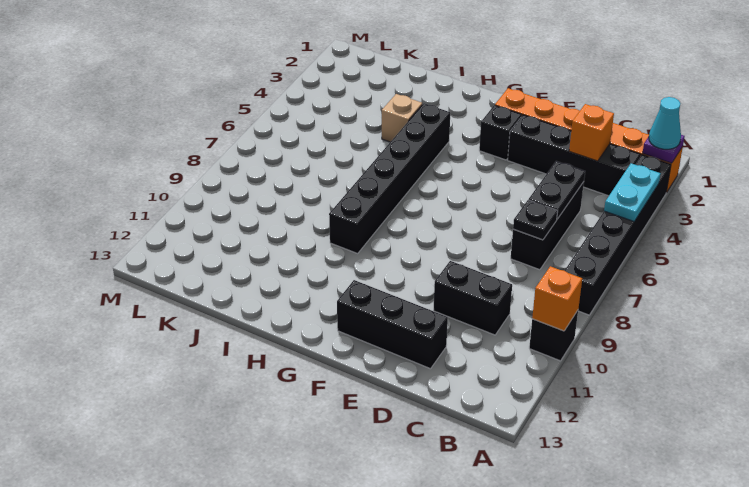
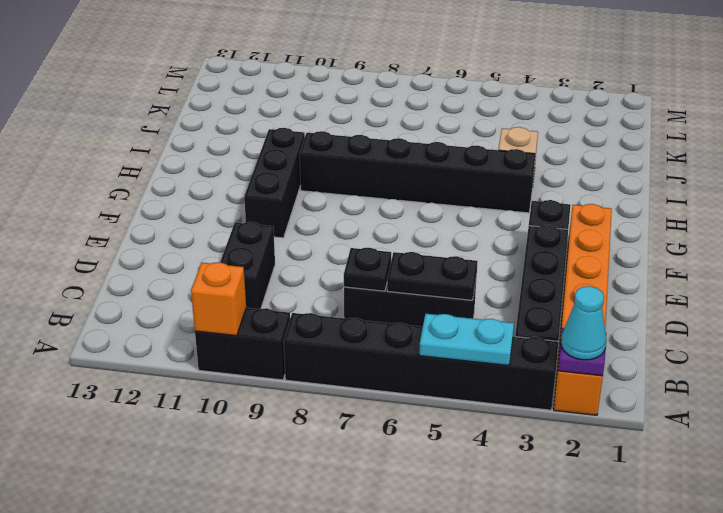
black brick A10 level 1 -> black brick A9:A10 level 1
orange brick C3 level 2 -> none
black brick D12:F12 level 1 -> black brick F10:H10 level 1

